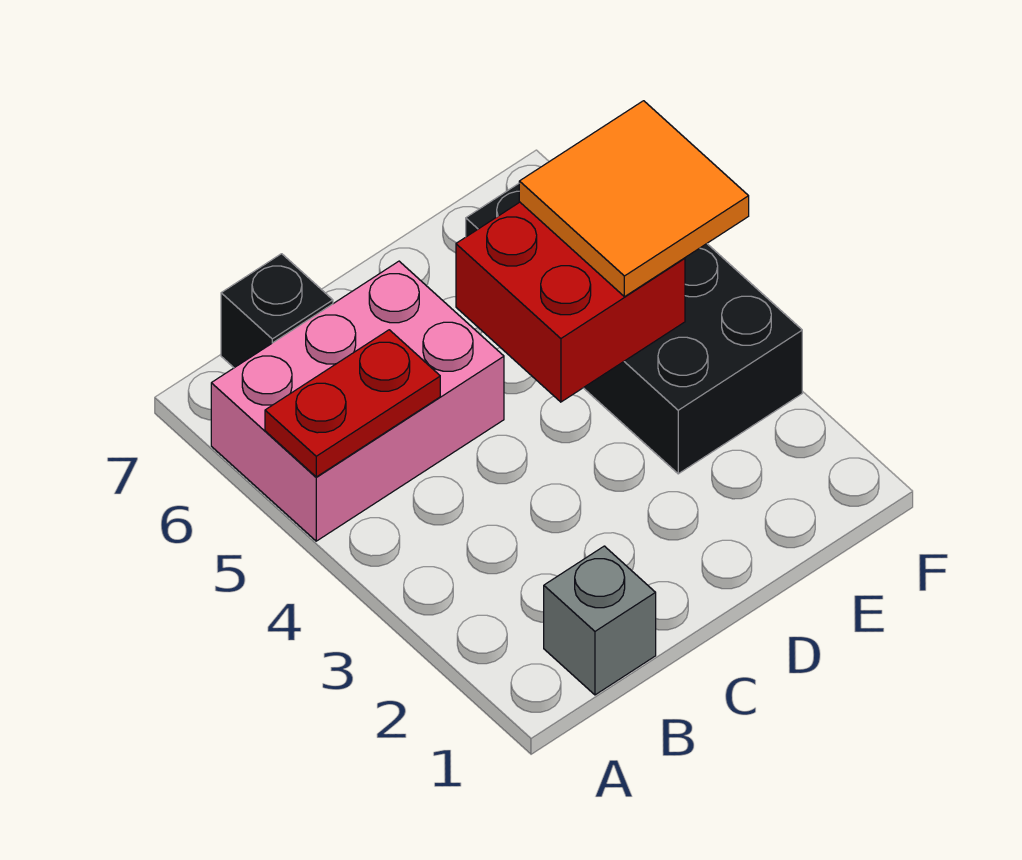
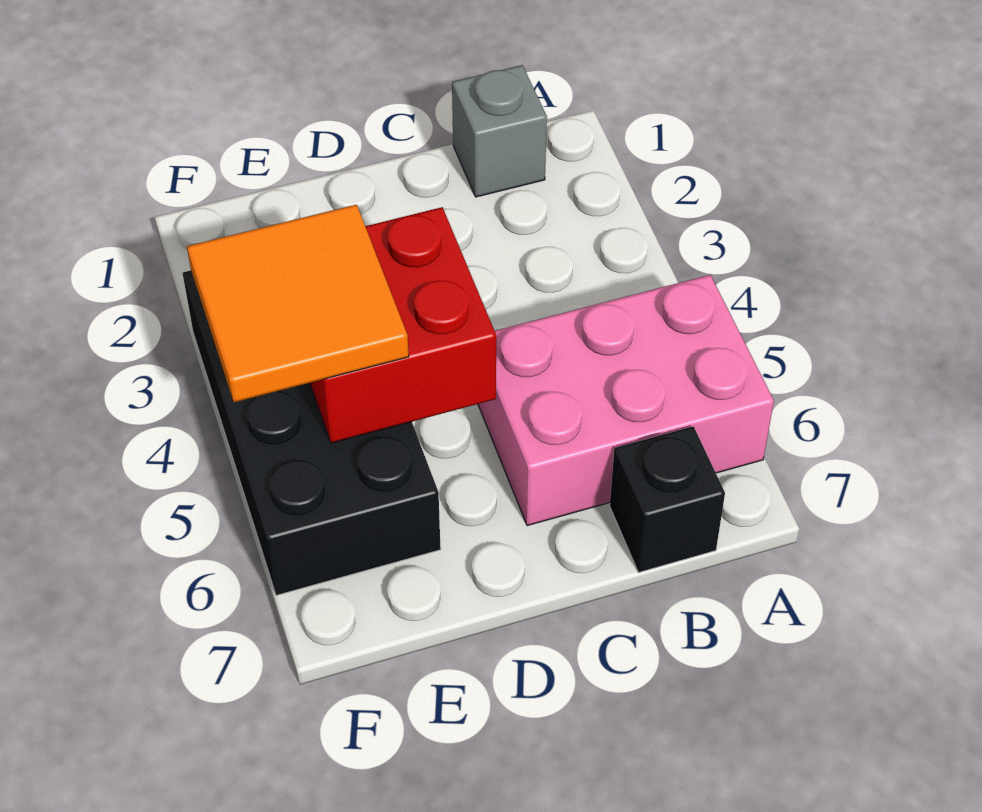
red plate A5:B5 level 2 -> none

